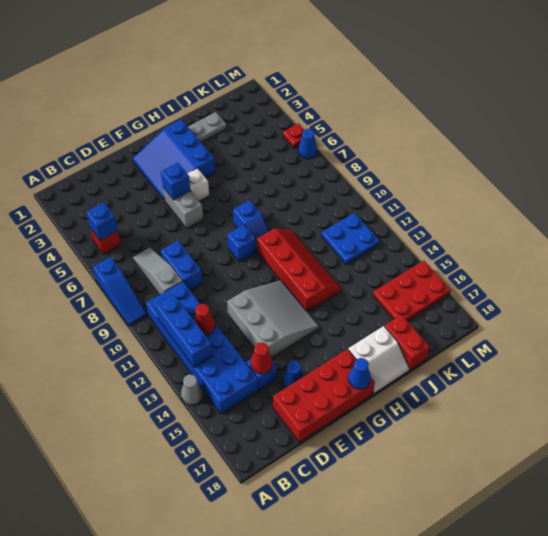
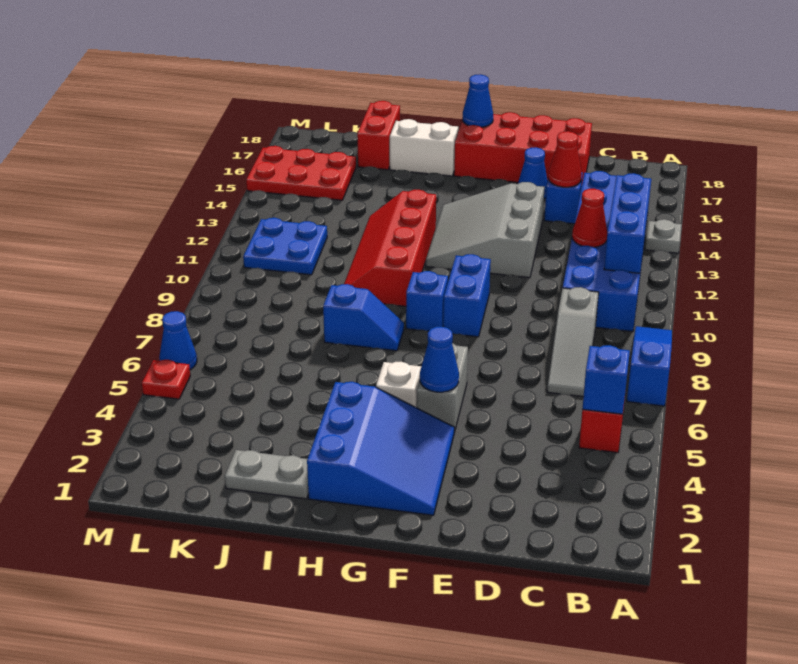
grey cone A14 level 1 -> grey plate A14 level 1
blue brick D8:D9 level 1 -> blue brick F9:F10 level 1
blue brick F5 level 2 -> blue cone F5 level 2
blue slope H8:H9 level 1 top 8 -> blue slope H8:I8 level 1 top I

